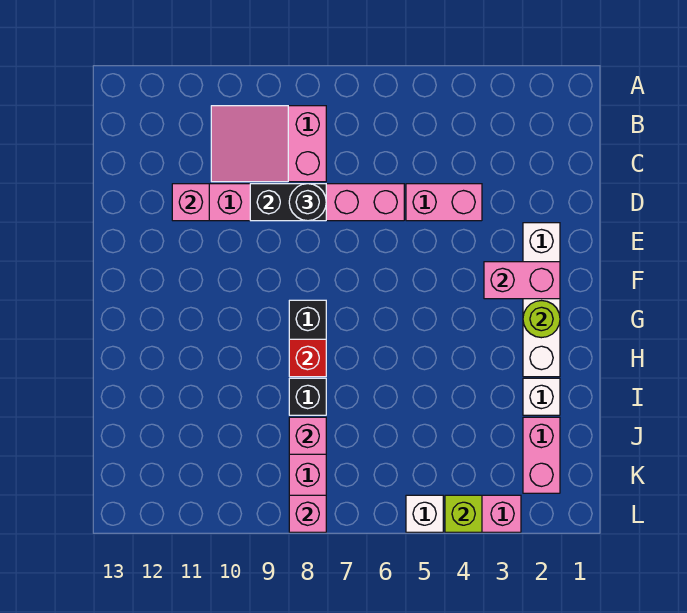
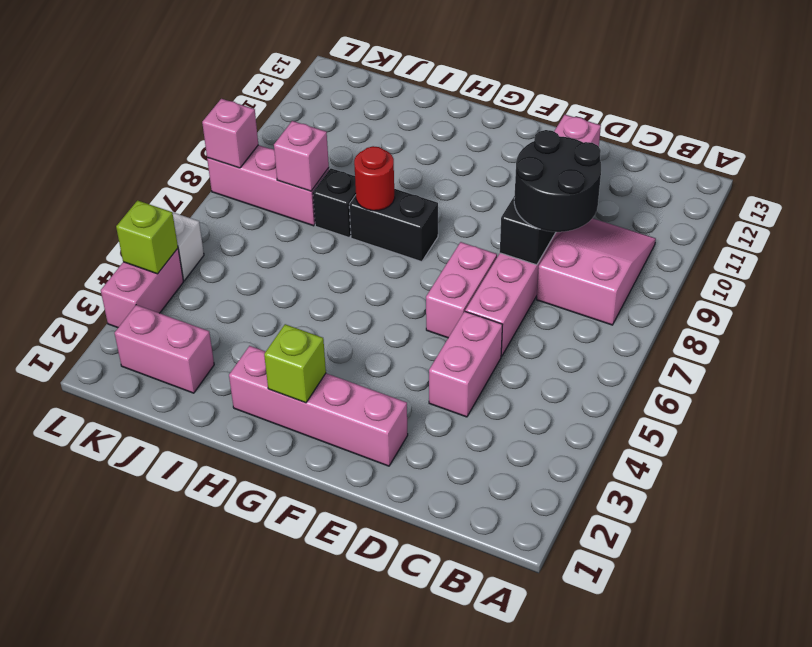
black round brick D8 level 3 -> black round brick C8:D9 level 3
white brick E2:H2 level 1 -> pink brick E2:H2 level 1
pink brick F2:F3 level 2 -> pink brick E6:E7 level 1
lime round brick G2 level 2 -> lime brick G2 level 2
red brick H8 level 2 -> red round brick H8 level 2
white brick I2 level 1 -> none

